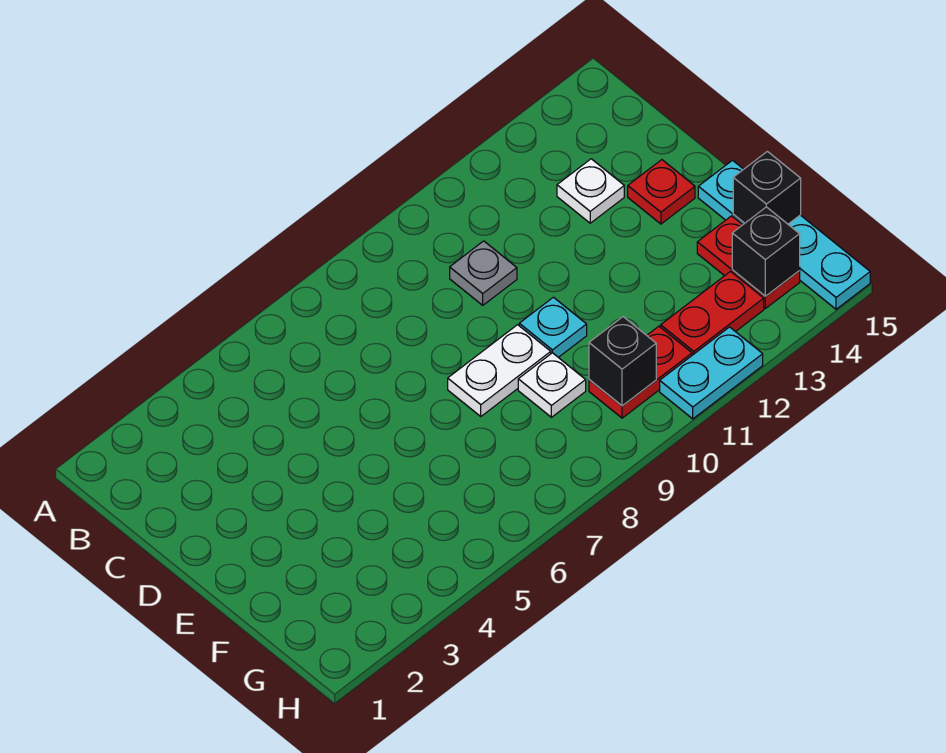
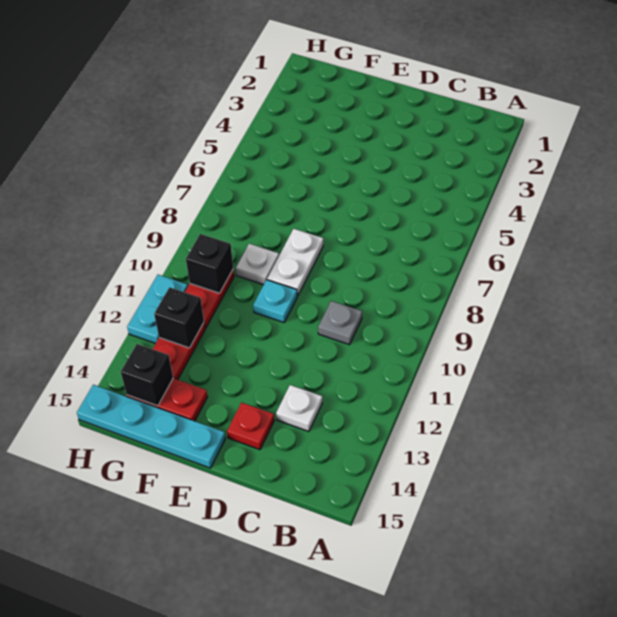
black brick F15 level 2 -> black brick G12 level 2

